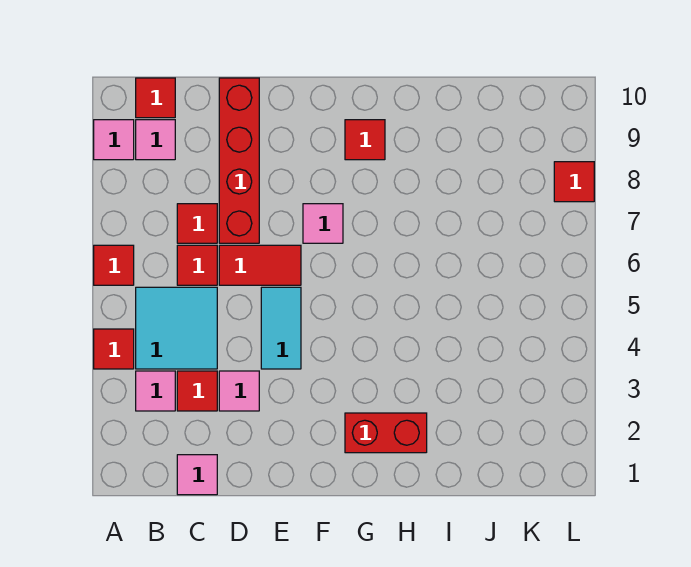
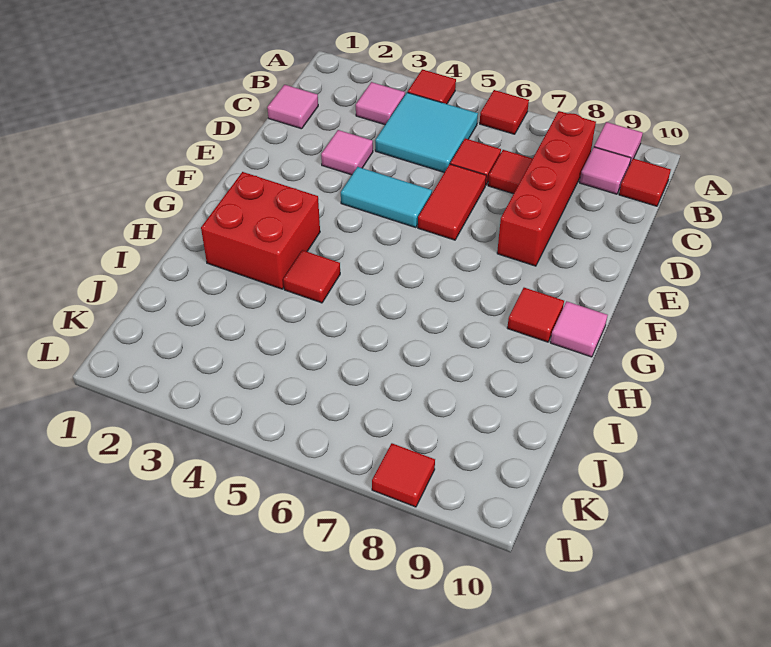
red tile C3 level 1 -> red tile H4 level 1
red brick D7:D10 level 1 -> red brick B8:E8 level 1
pink tile F7 level 1 -> pink tile G10 level 1
red brick G2:H2 level 1 -> red brick G2:H3 level 1

